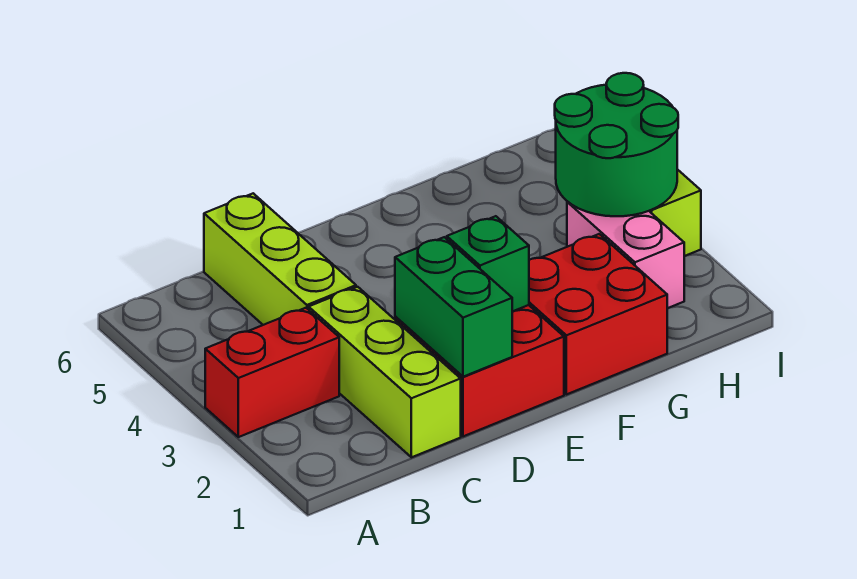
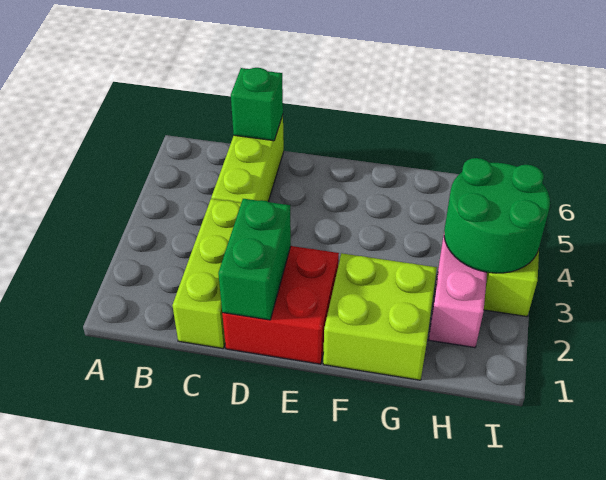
red brick A3:B3 level 1 -> none
green brick E2 level 2 -> green brick C6 level 2
red brick F1:G2 level 1 -> lime brick F1:G2 level 1

